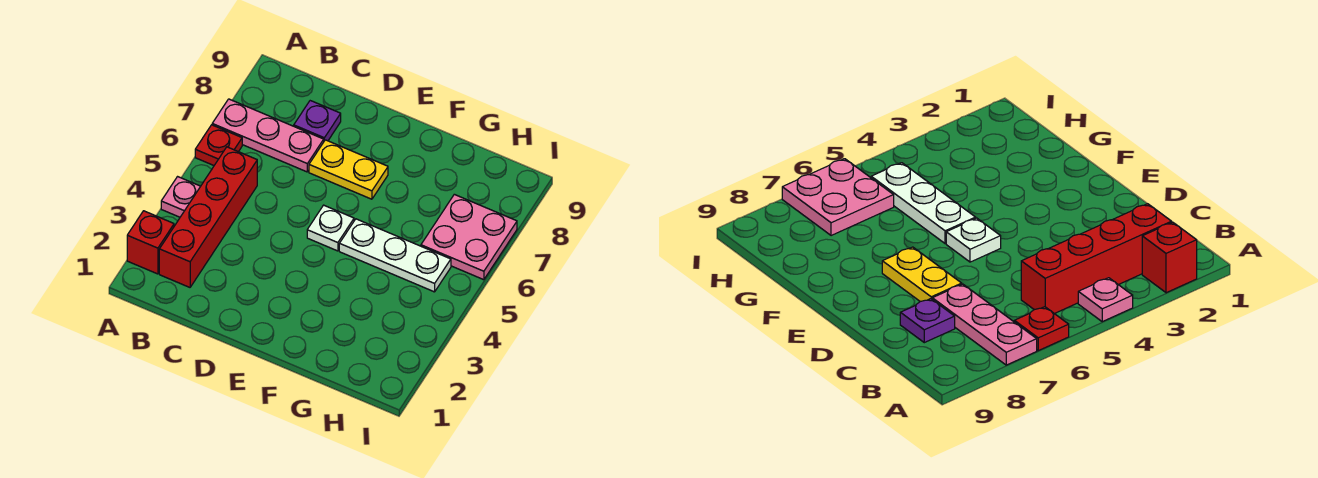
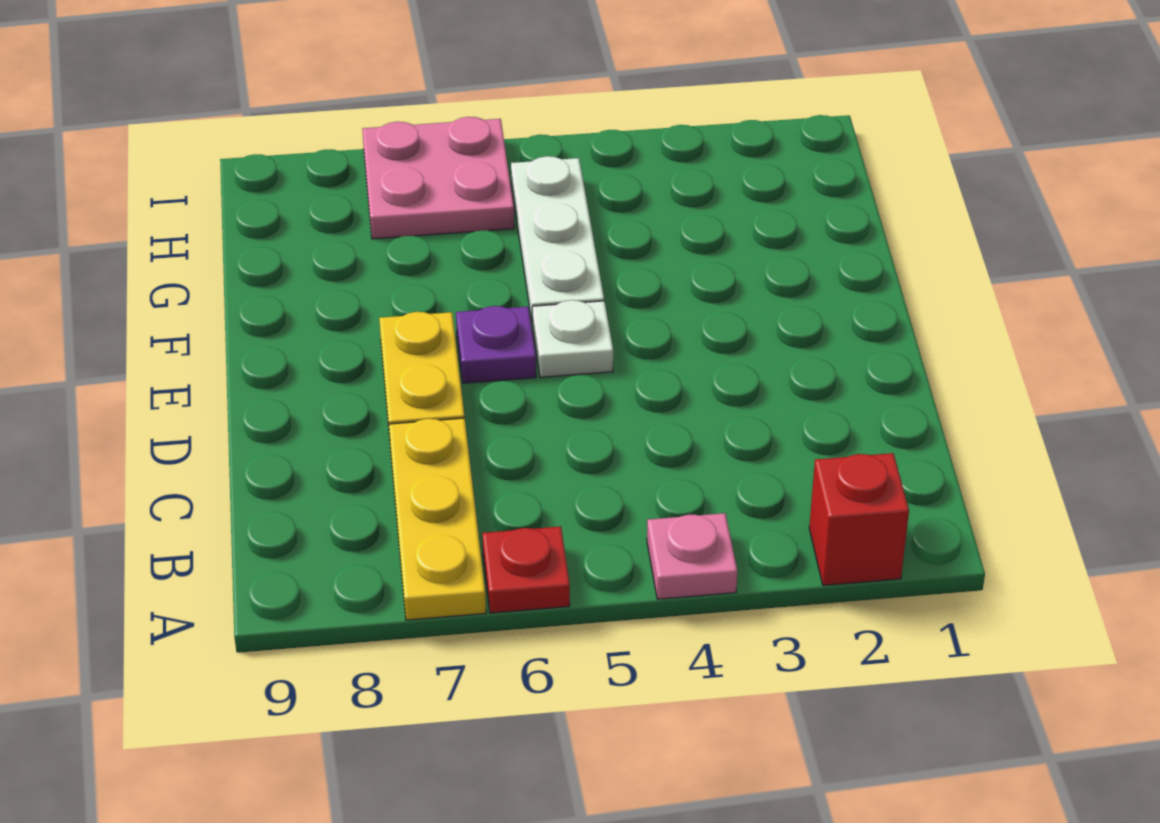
pink plate A7:C7 level 1 -> yellow plate A7:C7 level 1
red brick B2:B5 level 1 -> none
purple plate C8 level 1 -> purple plate E6 level 1

